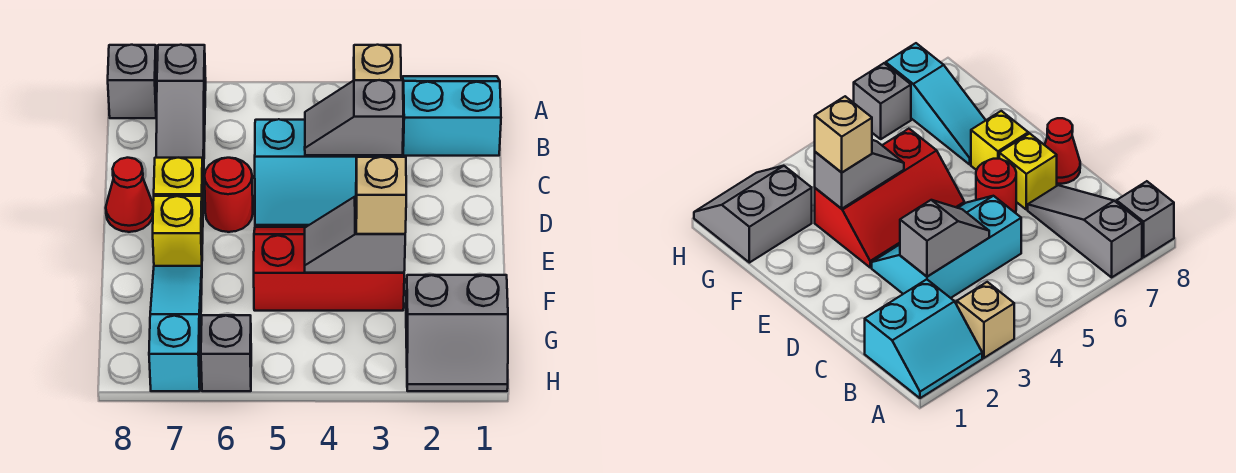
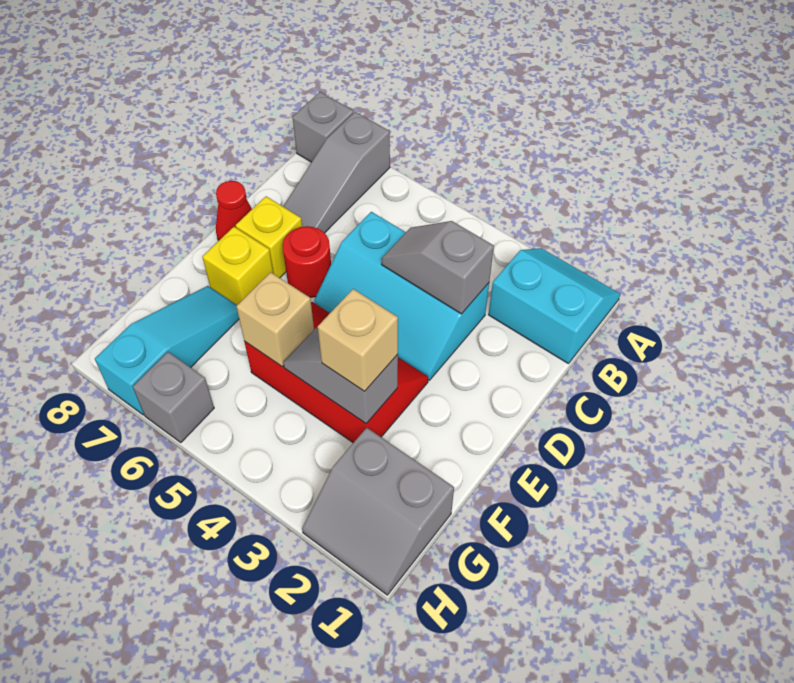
tan brick A3 level 1 -> tan brick F5 level 2

